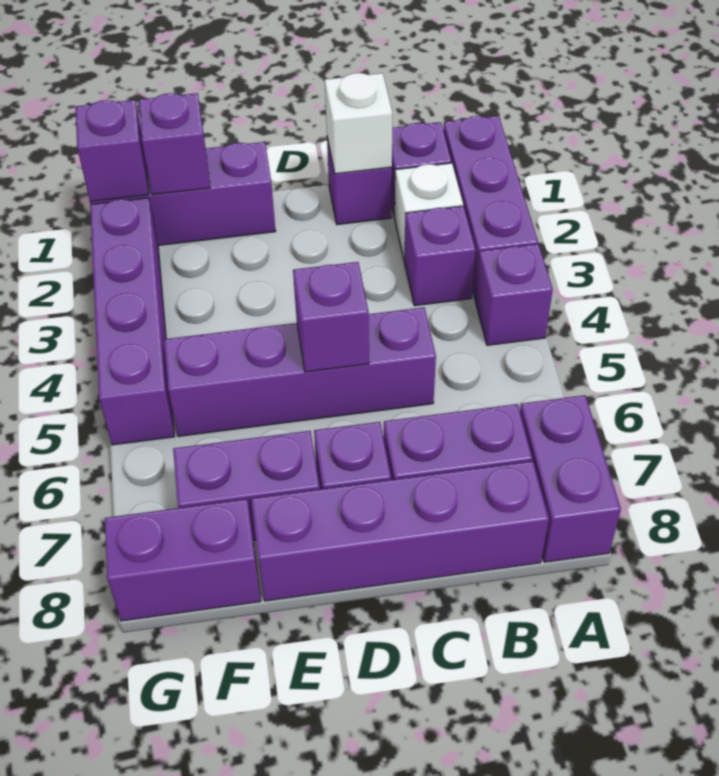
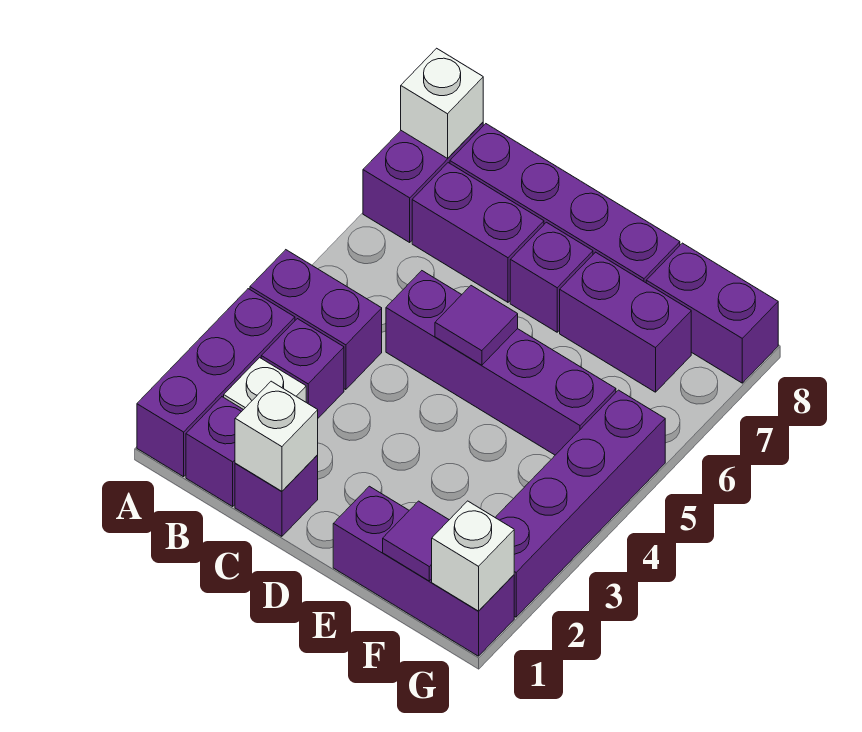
purple brick A4 level 1 -> purple brick A4:B4 level 1
none -> white brick A8 level 2
purple brick D5 level 2 -> purple tile D5 level 2
purple brick F1 level 2 -> purple tile F1 level 2
purple brick G1 level 2 -> white brick G1 level 2

